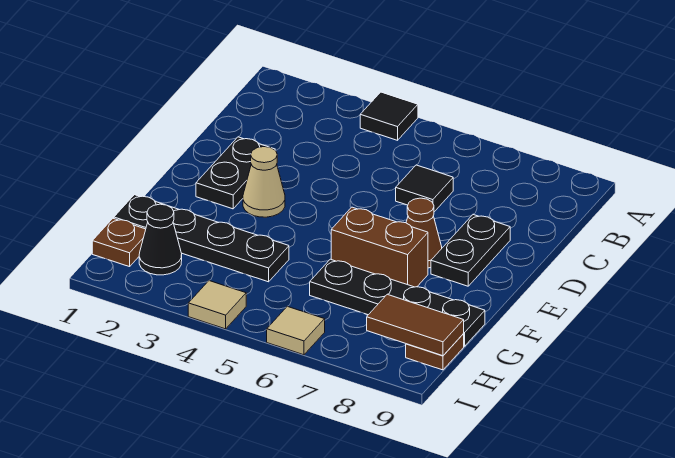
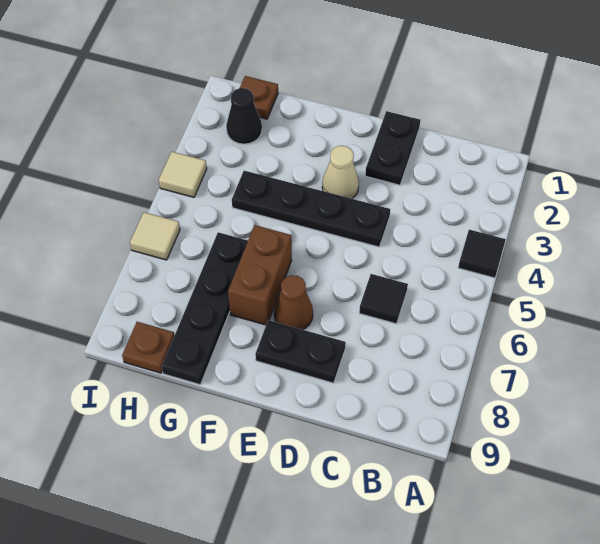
black plate D2:E2 level 1 -> black plate D1:D2 level 1
black plate G1:G4 level 1 -> black plate D4:G4 level 1
brown tile H8:H9 level 2 -> none

